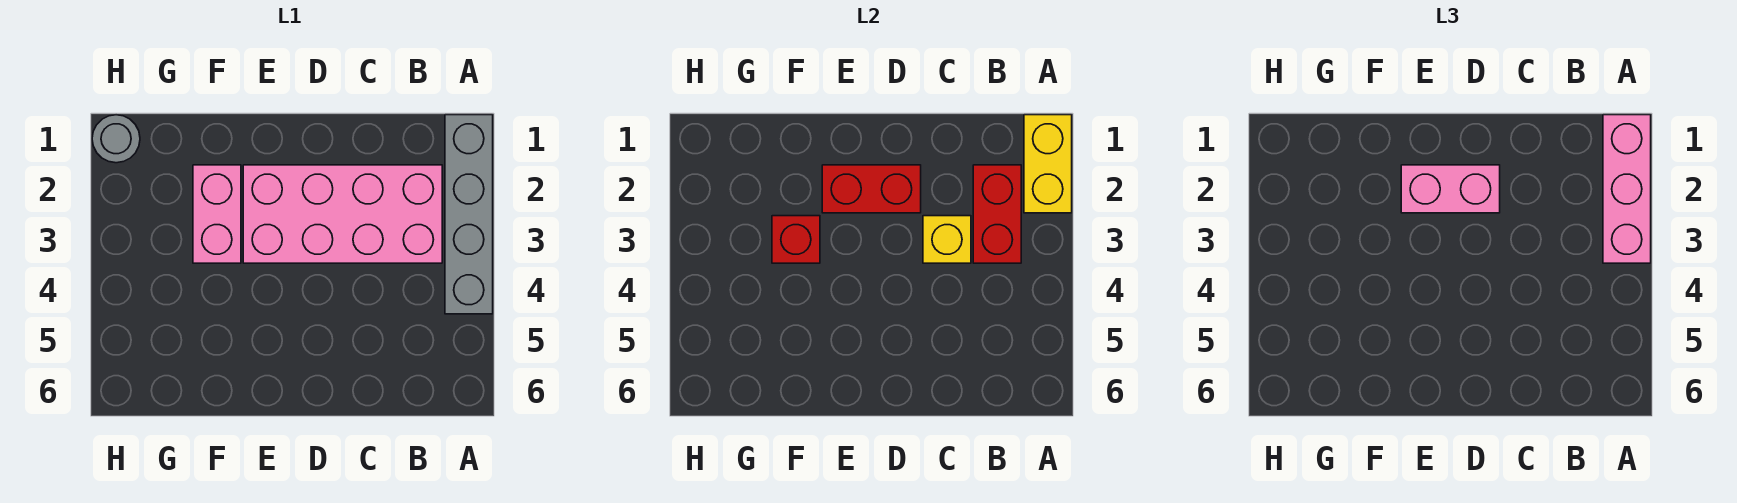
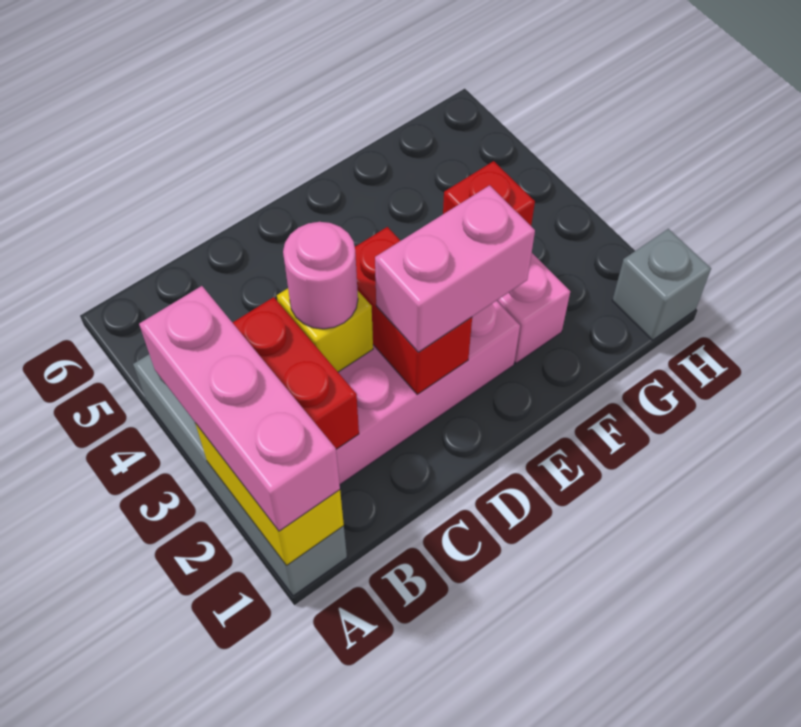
none -> pink round brick C3 level 3
red brick D2:E2 level 2 -> red brick D2:D3 level 2
grey round brick H1 level 1 -> grey brick H1 level 1

